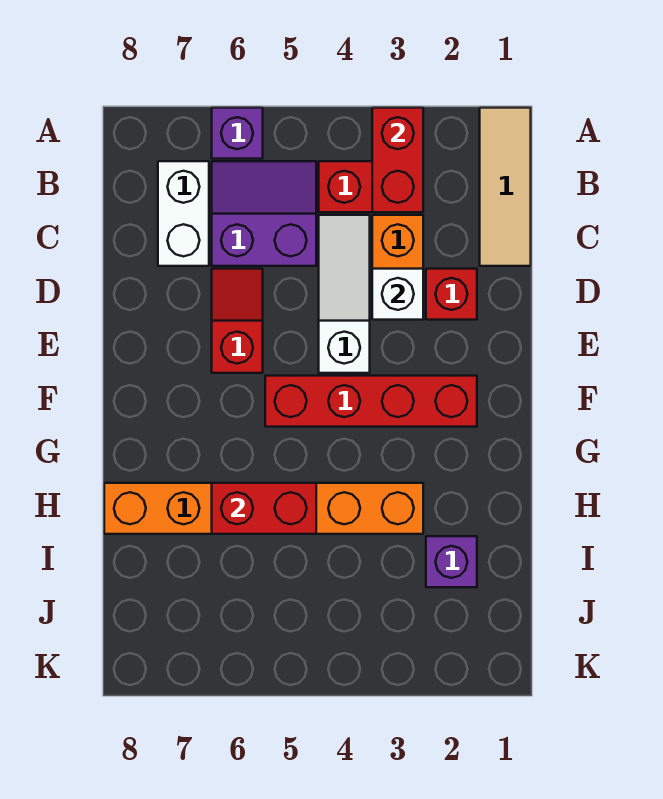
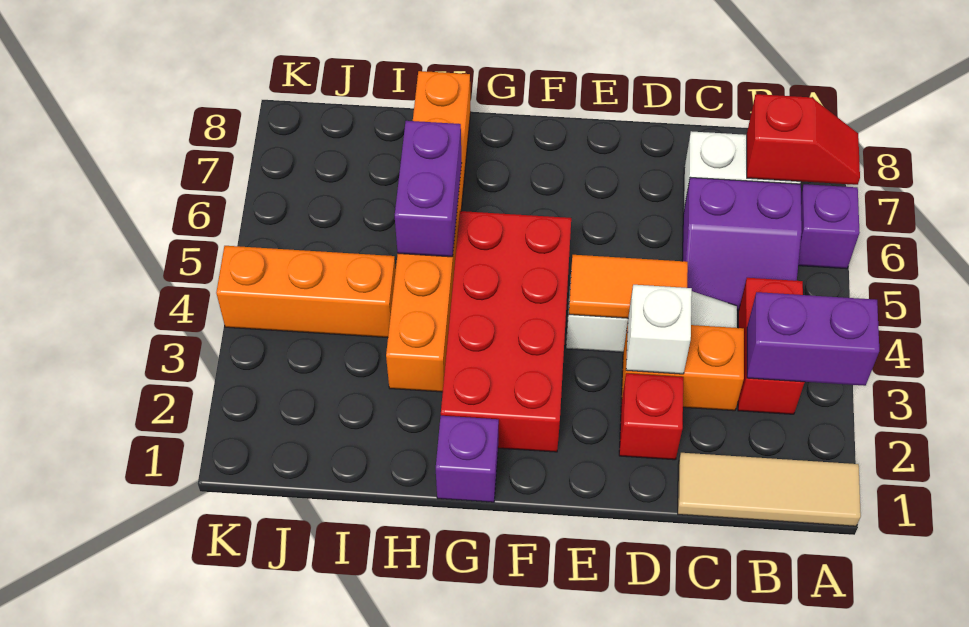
red brick A3:B3 level 2 -> purple brick A3:B3 level 2
purple slope B5:C6 level 1 top C -> purple slope B5:C6 level 1 top 6
none -> orange tile D4:E4 level 2
red slope D6:E6 level 1 top E -> red slope A7:B7 level 2 top B
red brick F2:F5 level 1 -> red brick F2:G5 level 1
red brick H5:H6 level 2 -> purple brick H5:H6 level 2
purple brick I2 level 1 -> purple brick G1 level 1
none -> orange brick I4:K4 level 1

